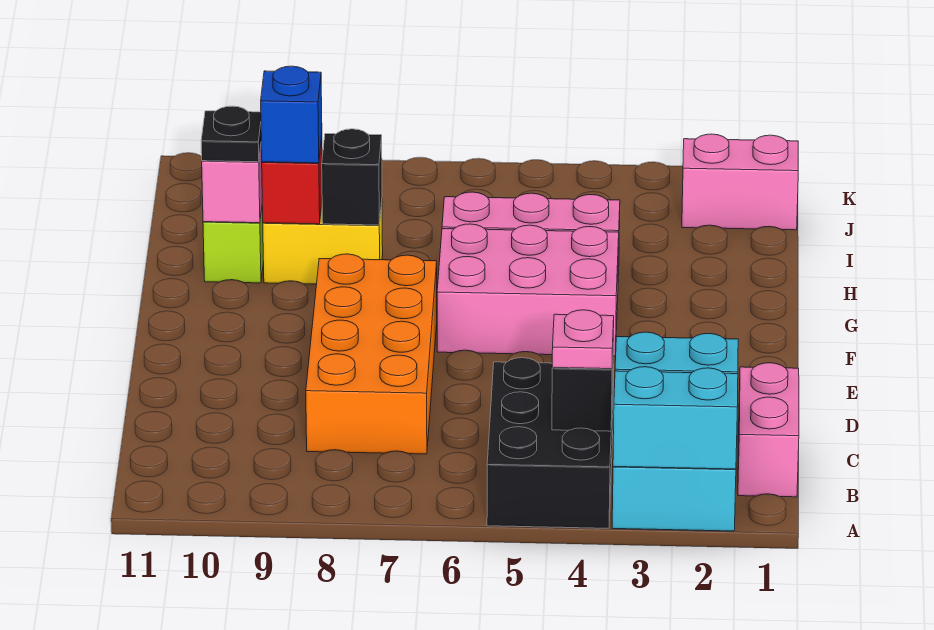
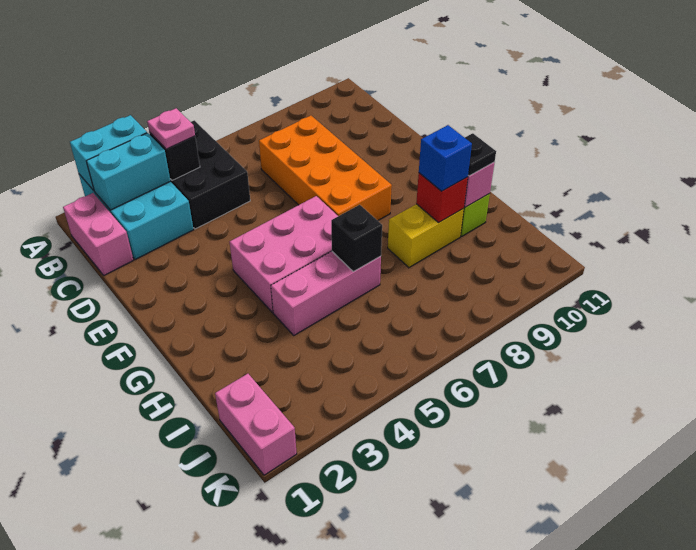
black brick H8 level 2 -> black brick H6 level 2
pink brick J1:J2 level 1 -> pink brick J1:K1 level 1

